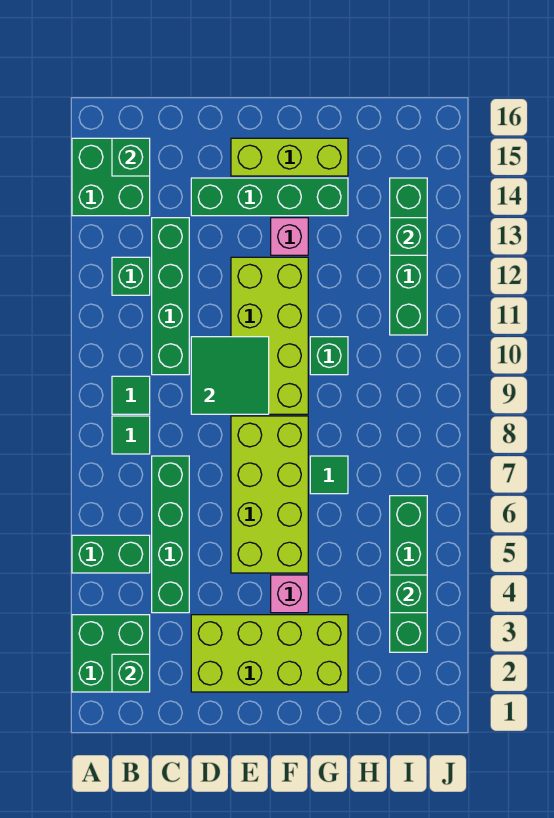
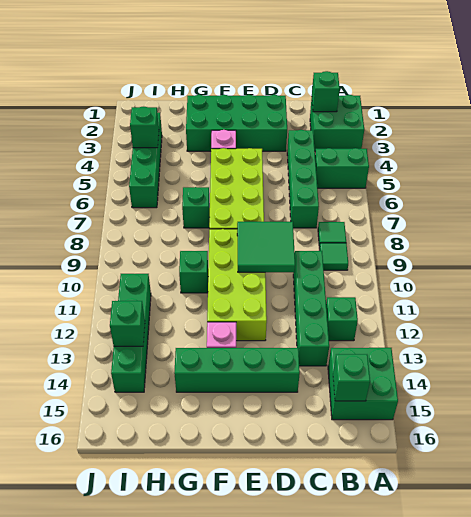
lime brick D2:G3 level 1 -> green brick D2:G3 level 1
lime brick E15:G15 level 1 -> none
green tile G7 level 1 -> green brick G7 level 1

